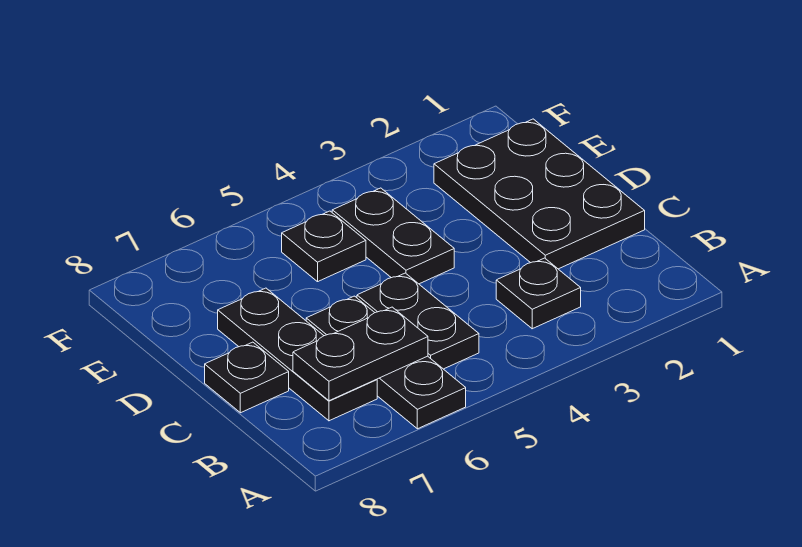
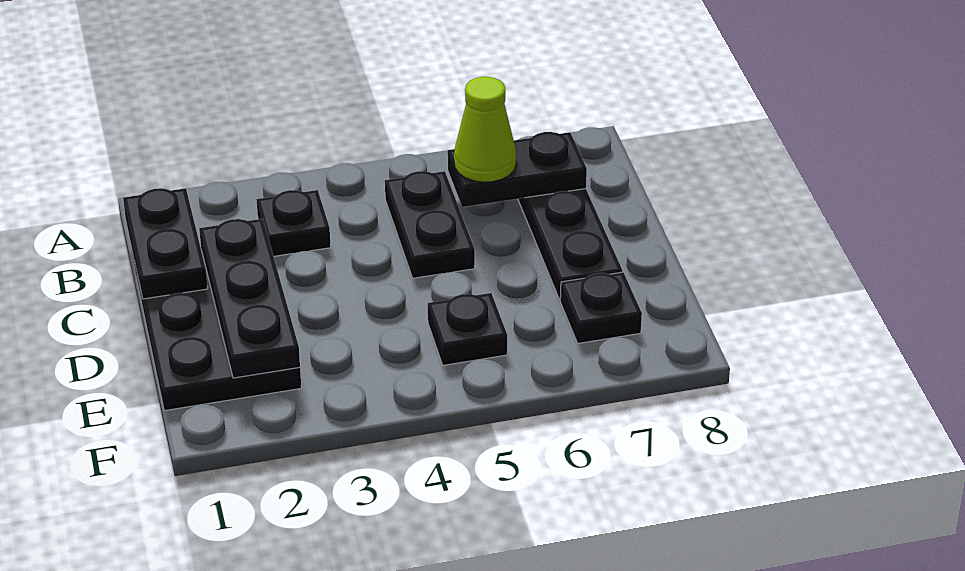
black plate A6:C6 level 1 -> black plate C2:E2 level 2
none -> lime cone B6 level 3
black plate C8 level 1 -> black plate E7 level 1
black plate D4:E4 level 1 -> black plate B1:C1 level 2

